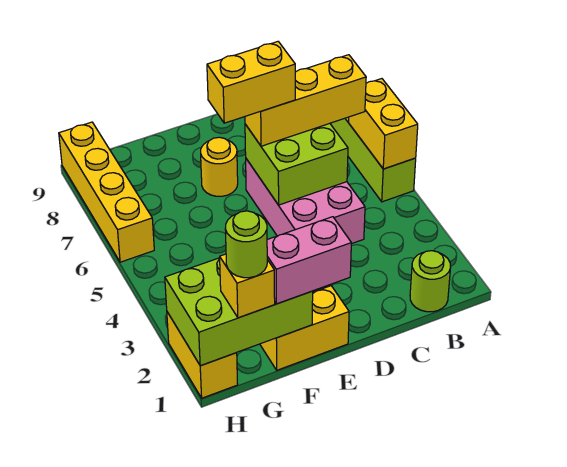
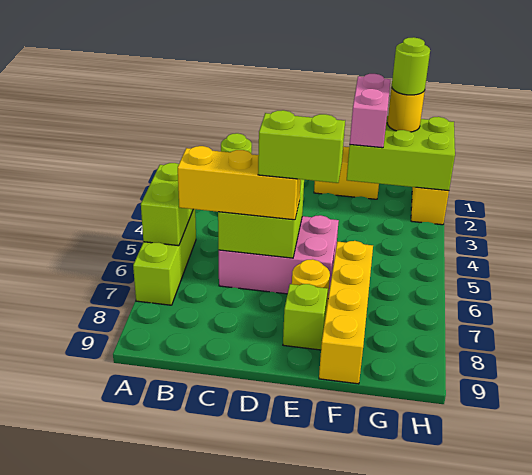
yellow brick A5:A6 level 2 -> lime brick A5:A6 level 2
pink brick C4:D6 level 1 -> pink brick C5:E6 level 1
yellow brick D6:E6 level 4 -> lime brick D6:E6 level 4
pink brick E1:F1 level 3 -> pink brick F1:F2 level 3
none -> lime brick E8 level 1
yellow brick G1 level 3 -> yellow round brick G1 level 3
yellow brick H6:H9 level 1 -> yellow brick F6:F9 level 1

